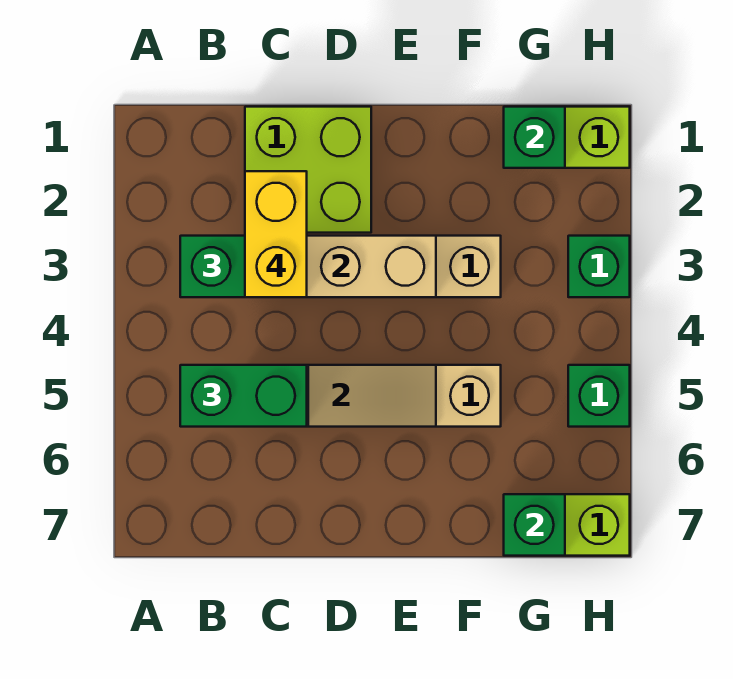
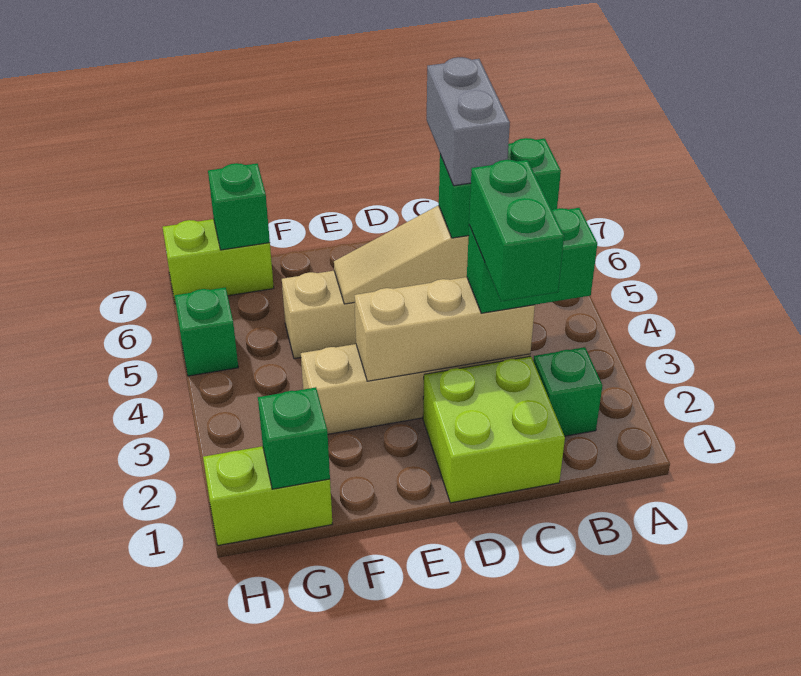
yellow brick C2:C3 level 4 -> green brick C2:C3 level 4
none -> grey brick C5:C6 level 4
green brick H3 level 1 -> green brick B2 level 1

